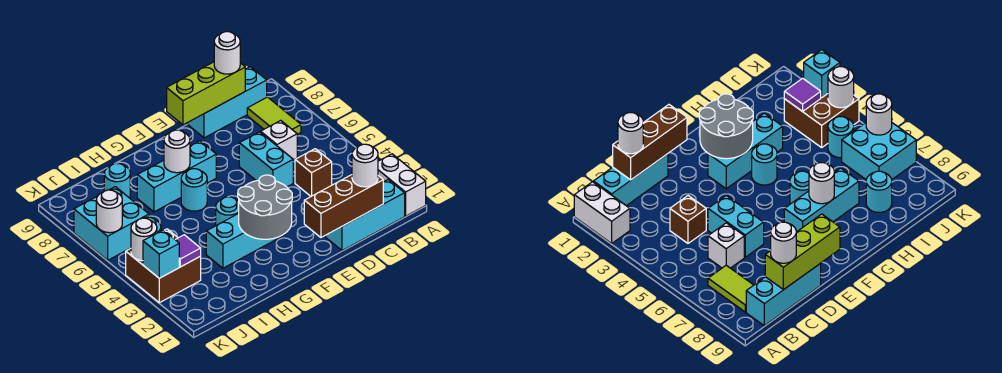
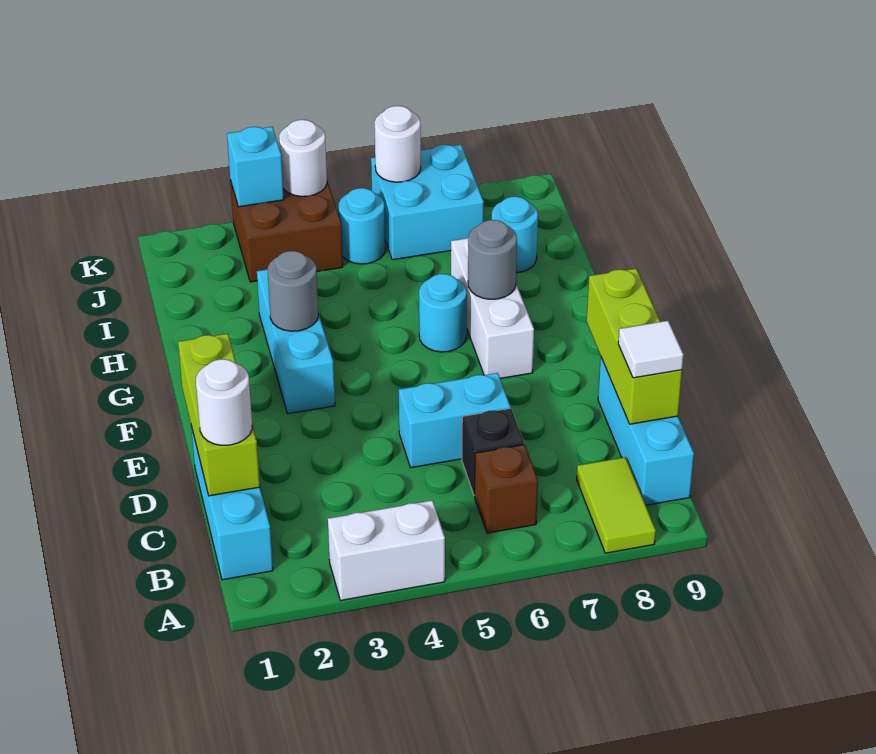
white brick A1:A2 level 1 -> white brick A3:A4 level 1
lime tile B7:B8 level 1 -> lime tile A8:B8 level 1
brown brick C1:E1 level 2 -> lime brick C1:E1 level 2
brown brick C4 level 1 -> brown brick B6 level 1
white brick C6 level 1 -> black brick C6 level 1
white round brick C9 level 3 -> white tile C9 level 3
grey round brick F2:G3 level 2 -> grey round brick G3 level 2
cyan brick F7:H7 level 1 -> white brick F7:H7 level 1
cyan round brick G4 level 1 -> none
white round brick G7 level 2 -> grey round brick G7 level 2
purple tile J3 level 2 -> none

